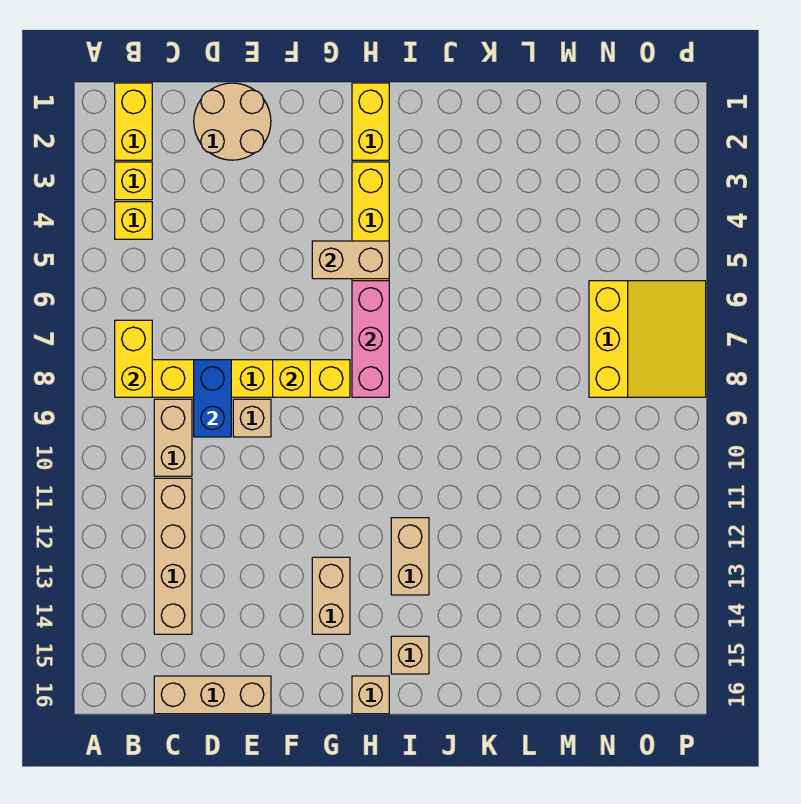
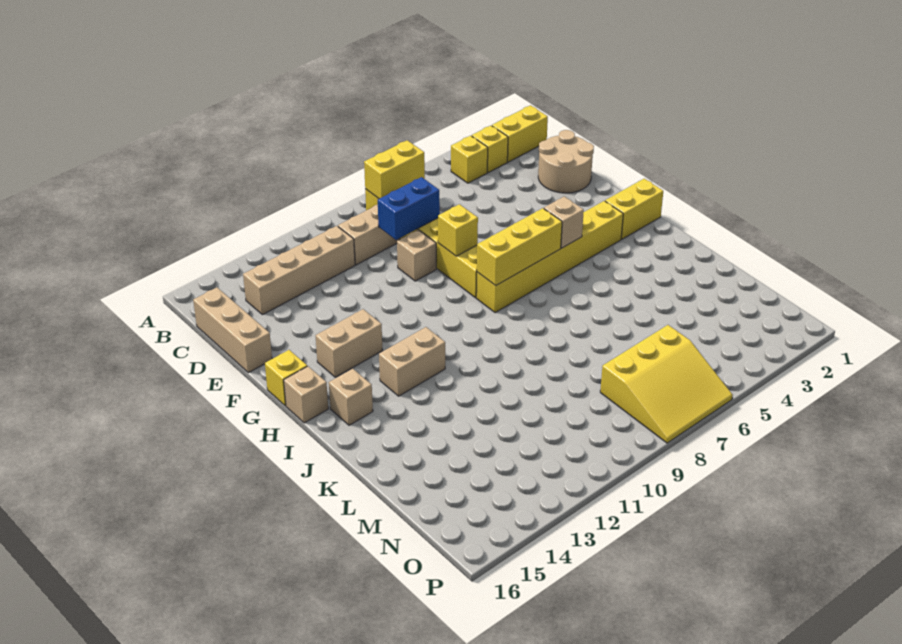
tan brick G5:H5 level 2 -> tan brick H5 level 2
none -> yellow brick G16 level 1
pink brick H6:H8 level 2 -> yellow brick H6:H8 level 2

